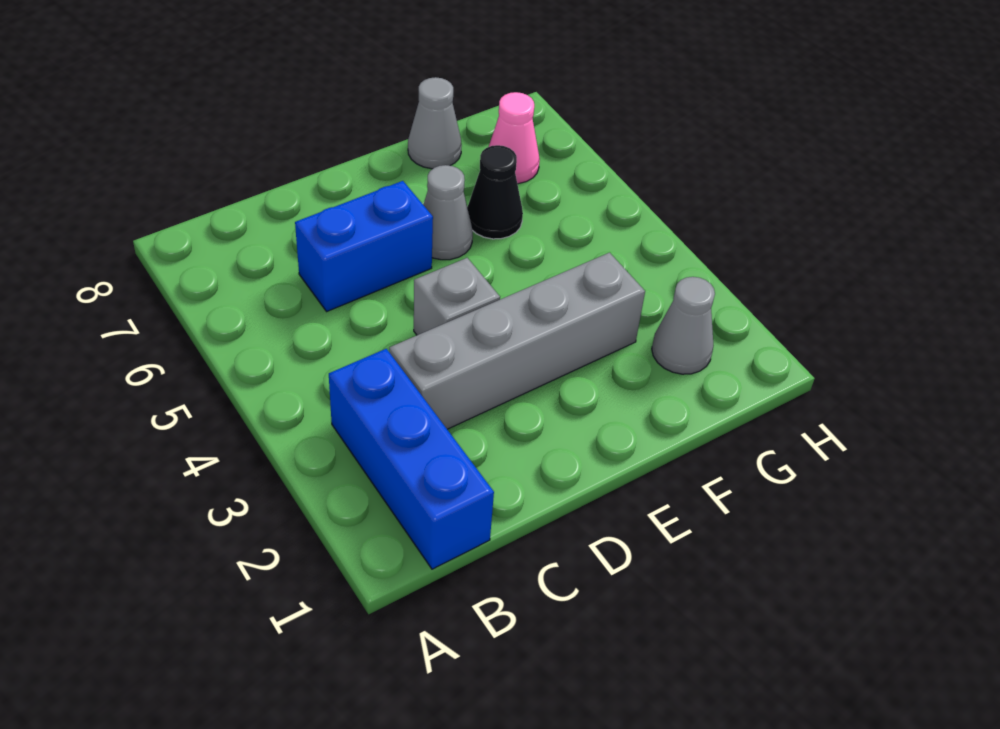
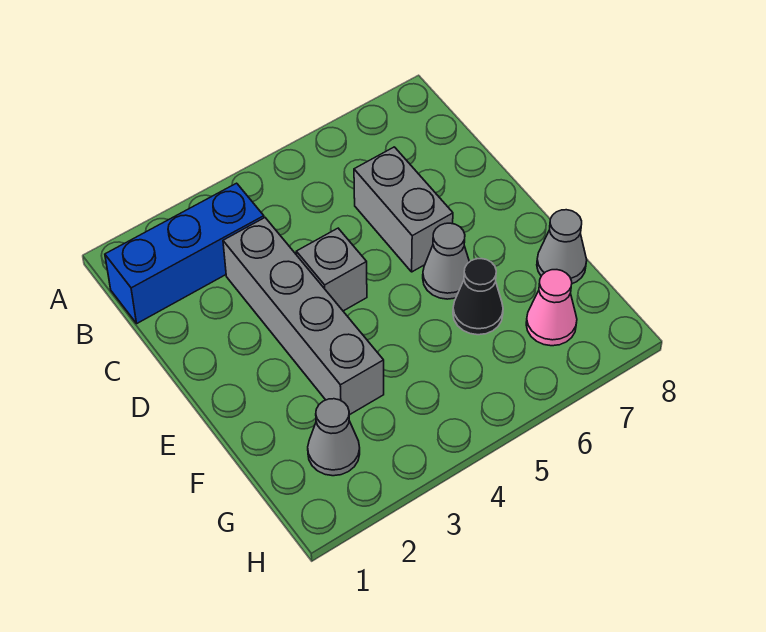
blue brick C6:D6 level 1 -> grey brick C6:D6 level 1

